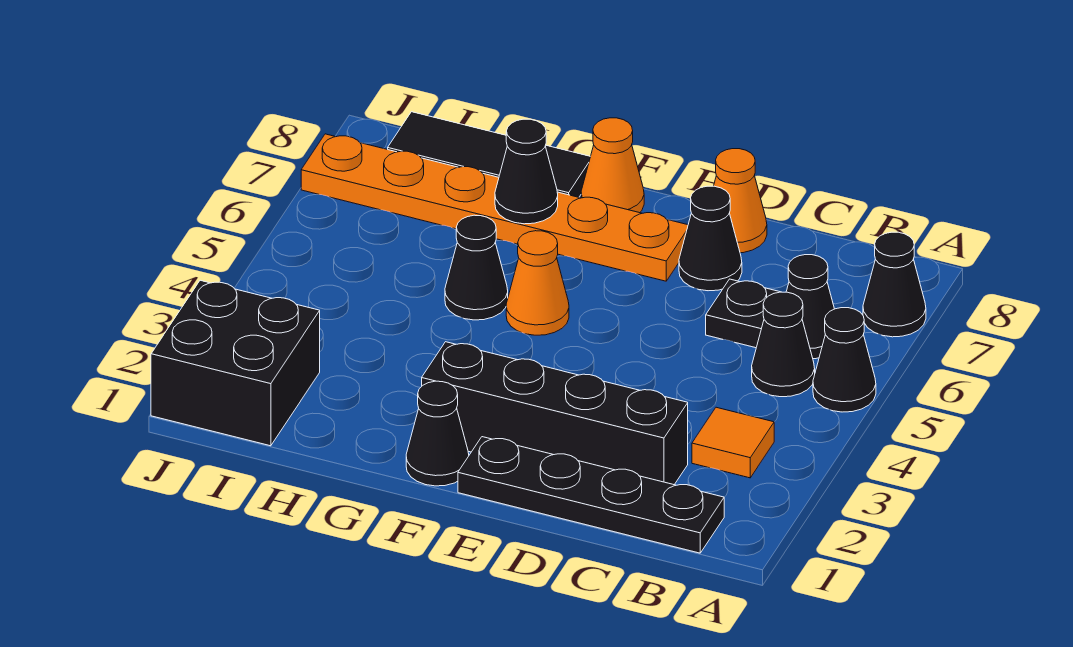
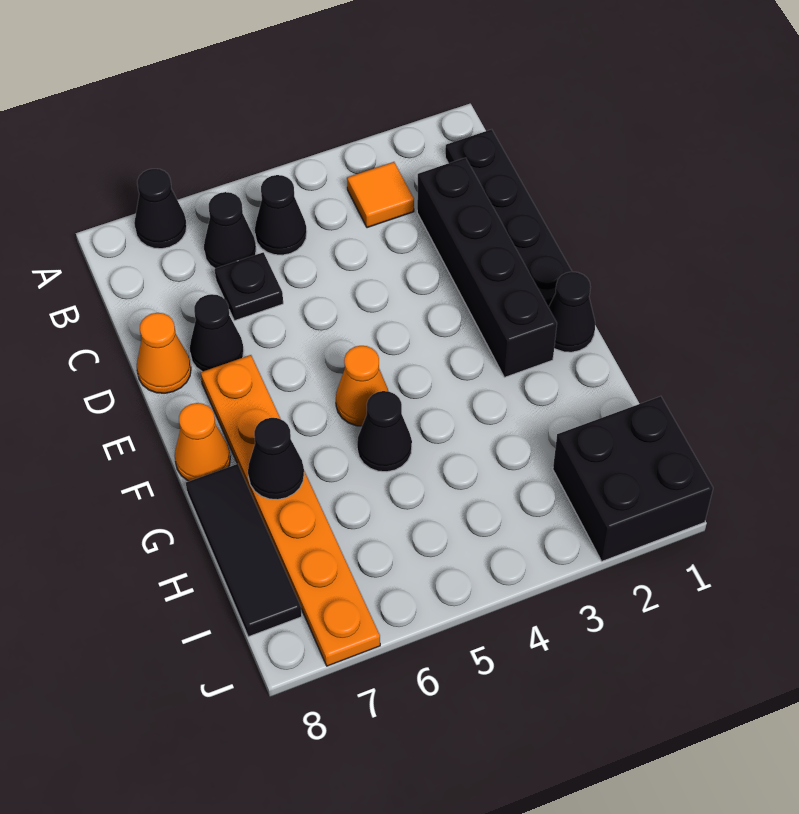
black cone A5 level 1 -> none

